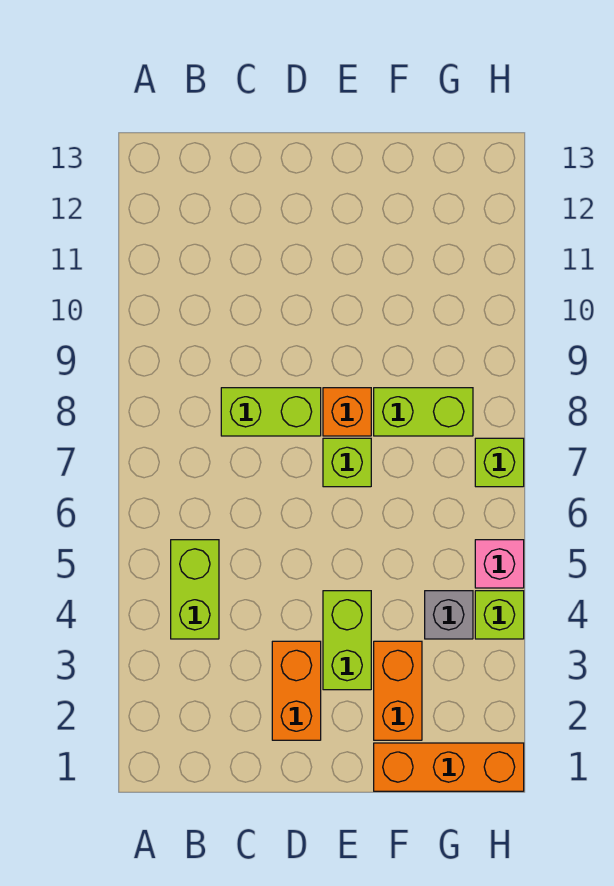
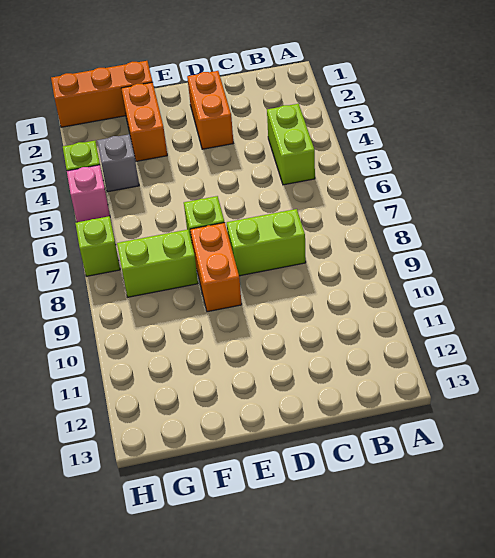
lime brick E3:E4 level 1 -> none
orange brick E8 level 1 -> orange brick E8:E9 level 1

